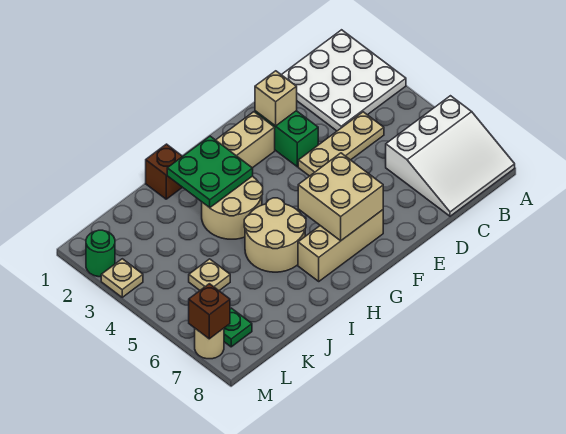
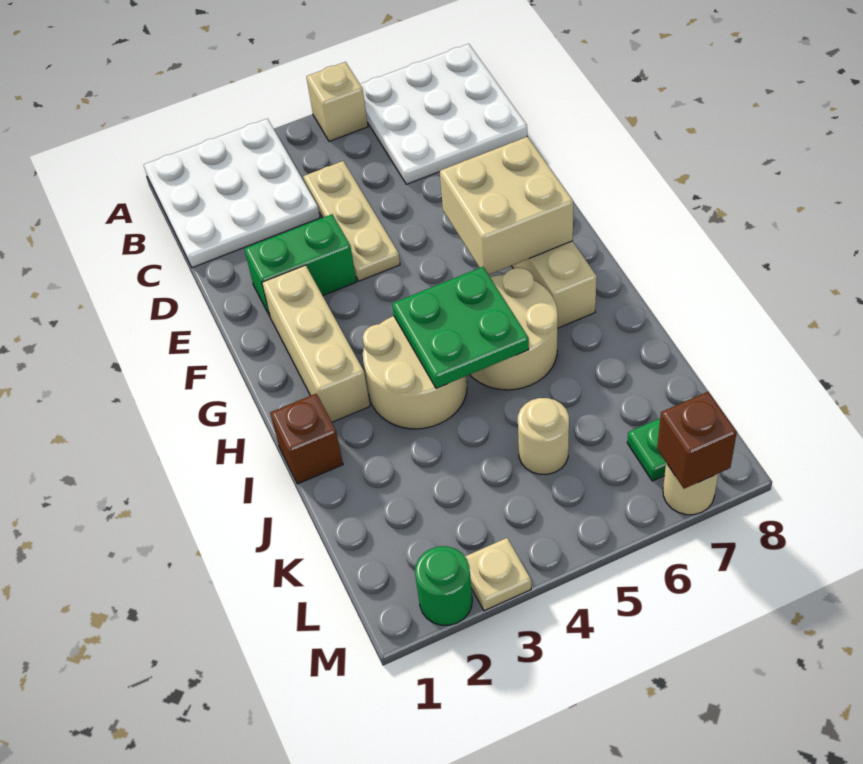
white slope A6:C8 level 1 top 6 -> white plate A6:C8 level 1
tan brick E2 level 2 -> tan brick A5 level 1
green plate H2:I3 level 2 -> green plate H4:I5 level 2
tan plate K5 level 1 -> tan round brick K5 level 1

